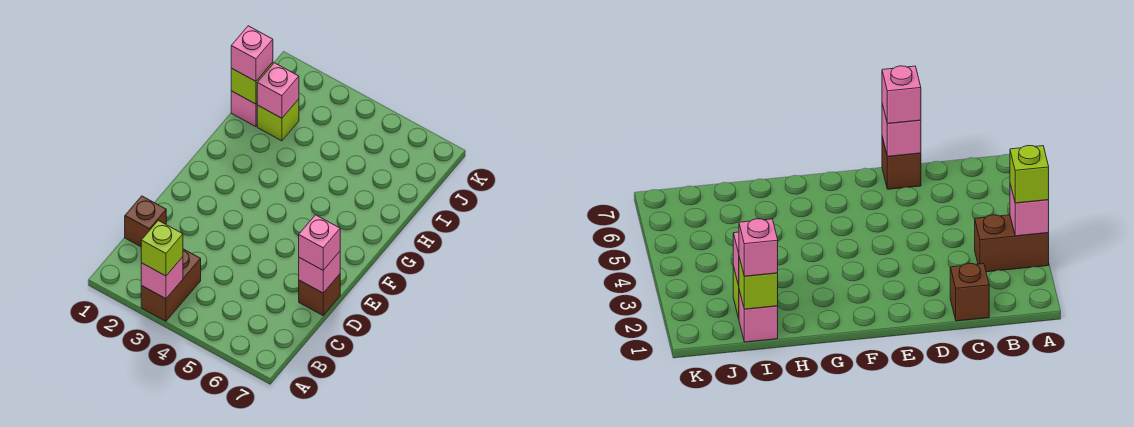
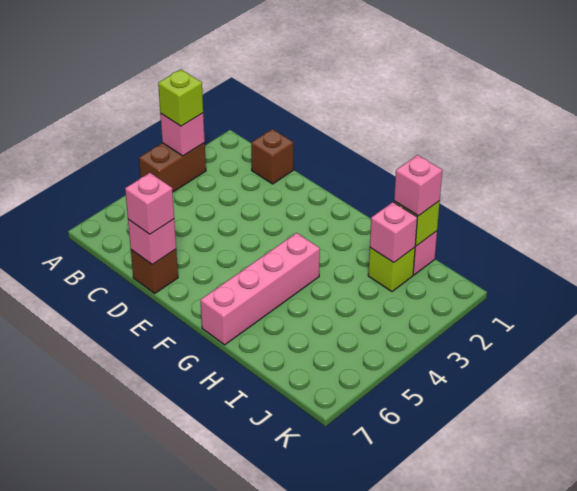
brown brick A3:B3 level 1 -> brown brick A3:A4 level 1
none -> pink brick G4:G7 level 1

